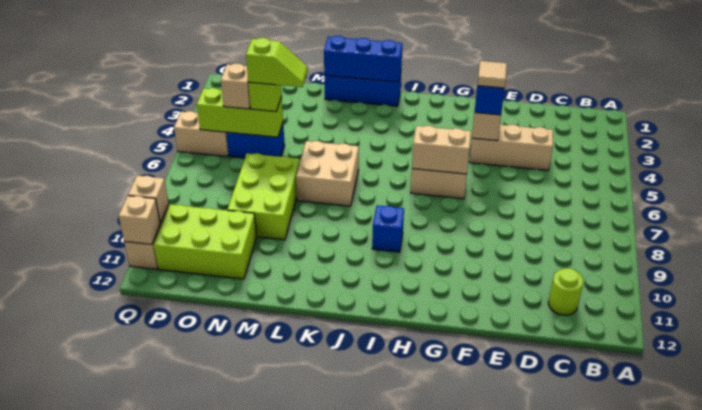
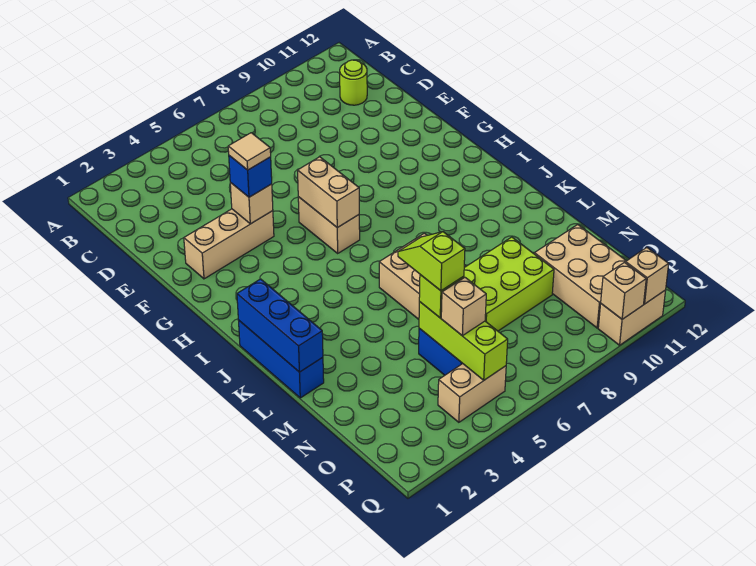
tan brick D4:F4 level 1 -> tan brick F2:F4 level 1
blue brick I9 level 1 -> none
lime brick N10:P11 level 1 -> tan brick N10:P11 level 1
tan brick P5:Q5 level 1 -> tan brick P4:P5 level 1

